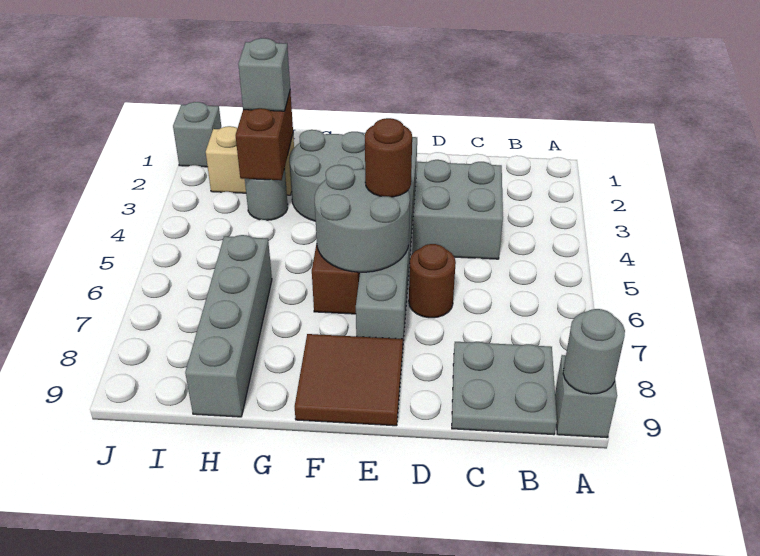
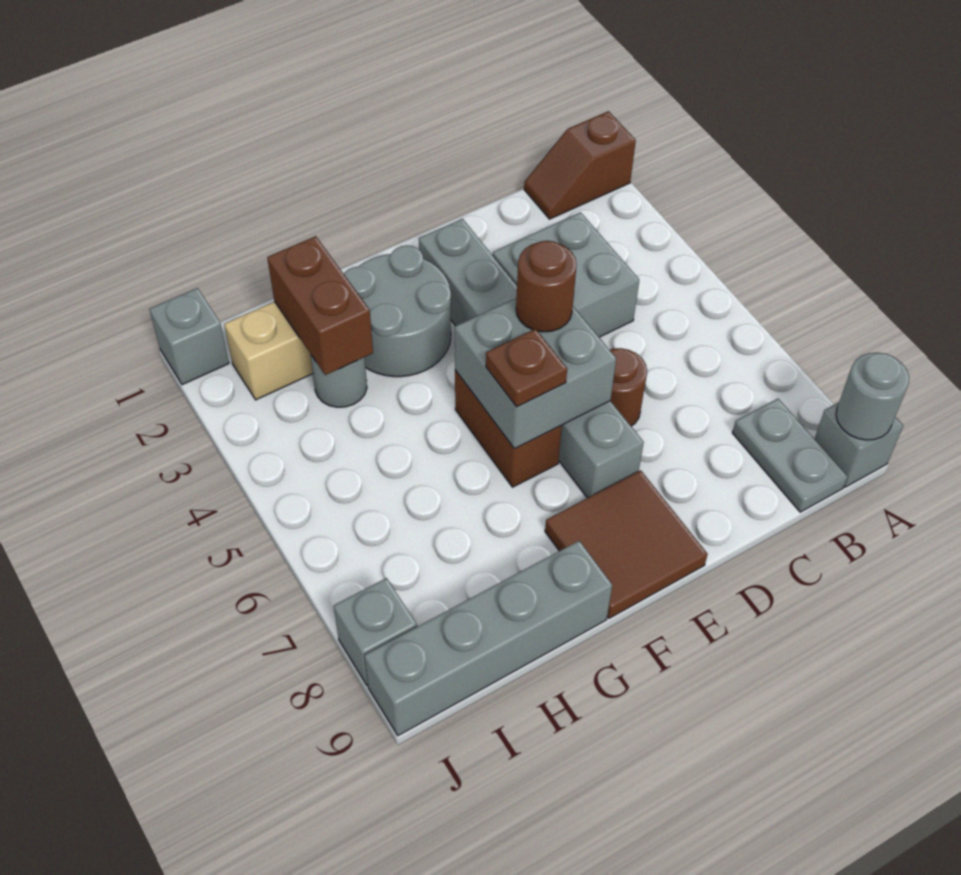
none -> brown slope A1:B1 level 1 top A
grey plate B8:C9 level 1 -> grey plate B8:B9 level 1
grey round brick E5:F6 level 2 -> grey brick E5:F6 level 2
none -> brown plate F6 level 3
grey brick H2 level 3 -> grey brick J8 level 1
grey brick H6:H9 level 1 -> grey brick G9:J9 level 1

